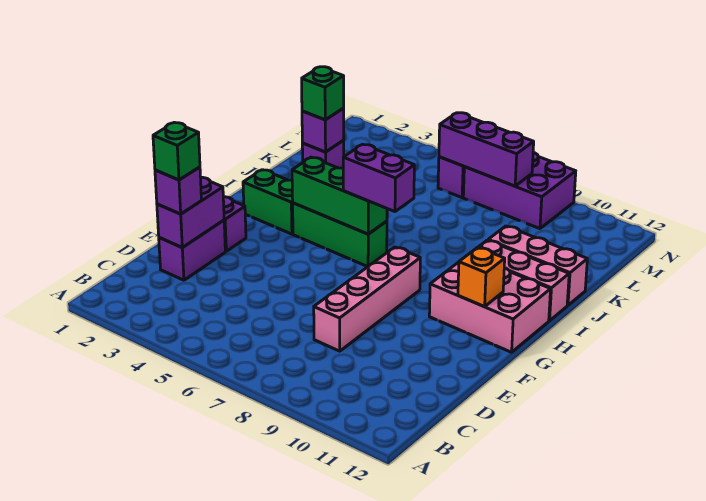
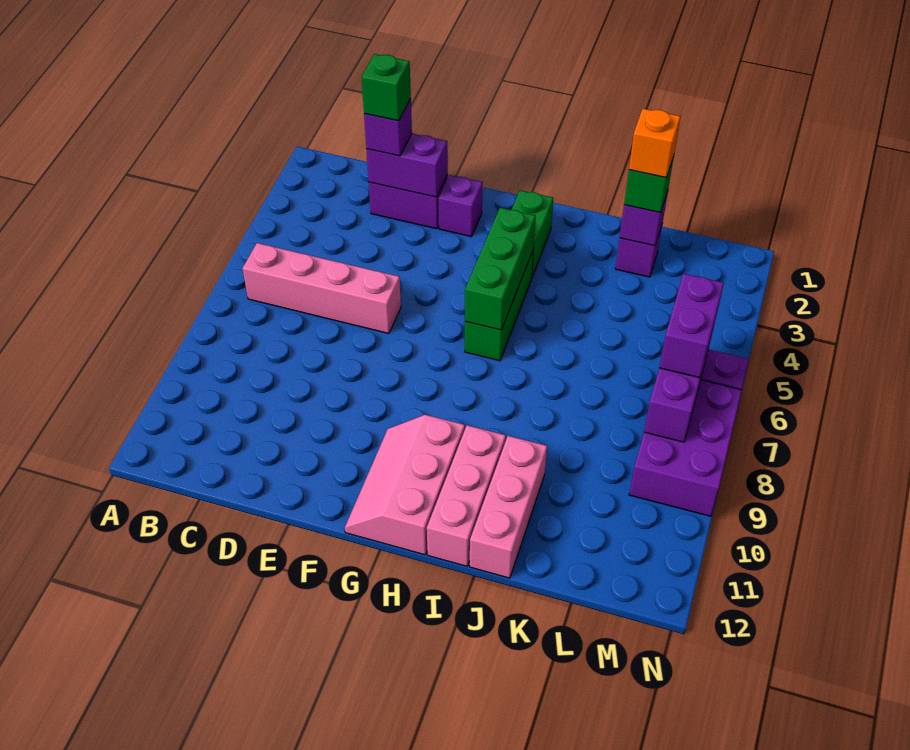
pink brick D8:G8 level 1 -> pink brick B6:E6 level 1
pink brick G10:H12 level 1 -> pink slope G10:H12 level 1 top H
orange brick G11 level 2 -> orange brick K2 level 4
purple brick H6:H7 level 3 -> purple brick M6:M7 level 3

